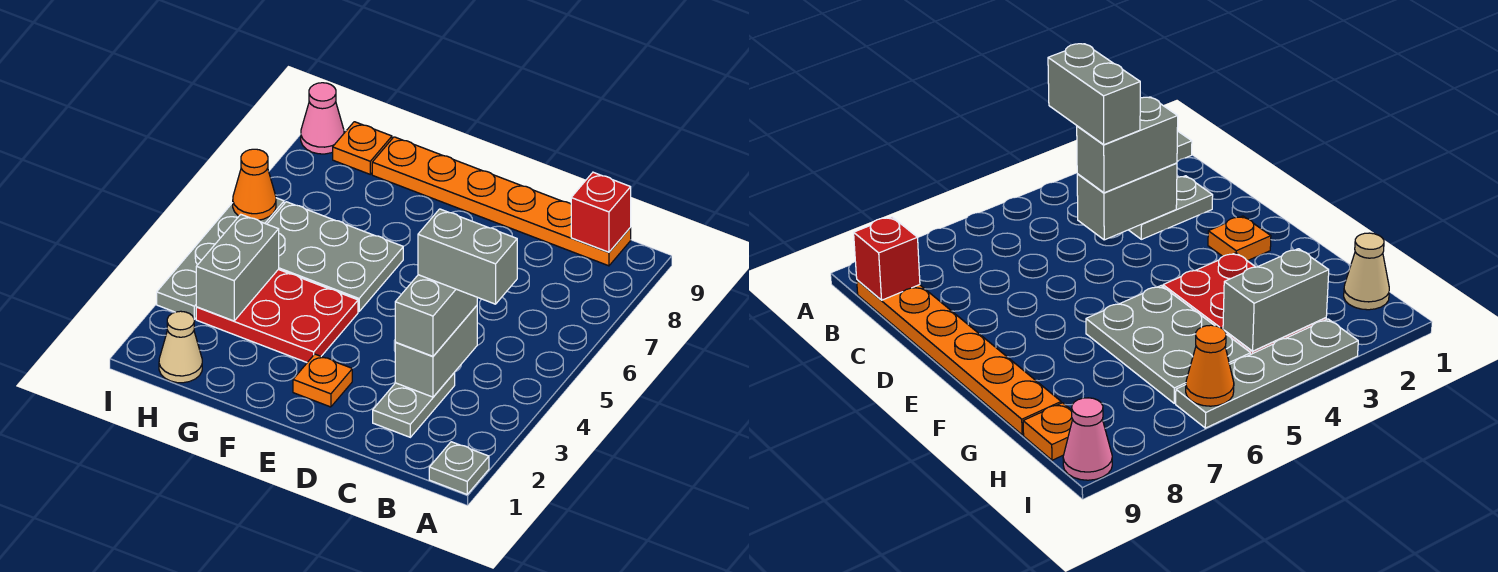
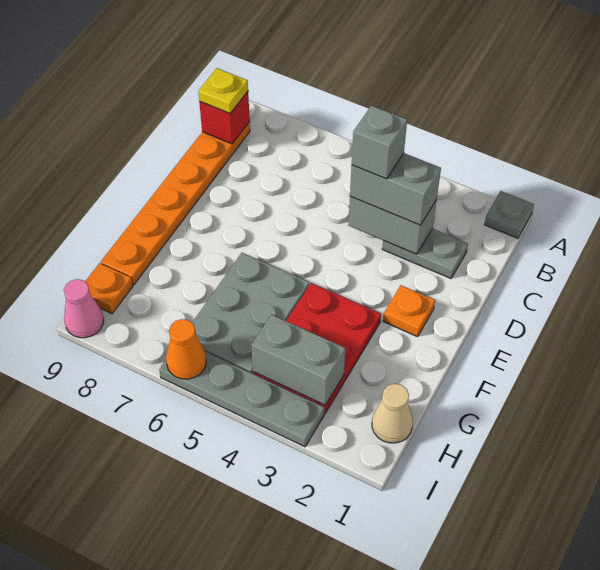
grey brick B4:C4 level 4 -> grey brick C4 level 4
none -> yellow plate B9 level 3

